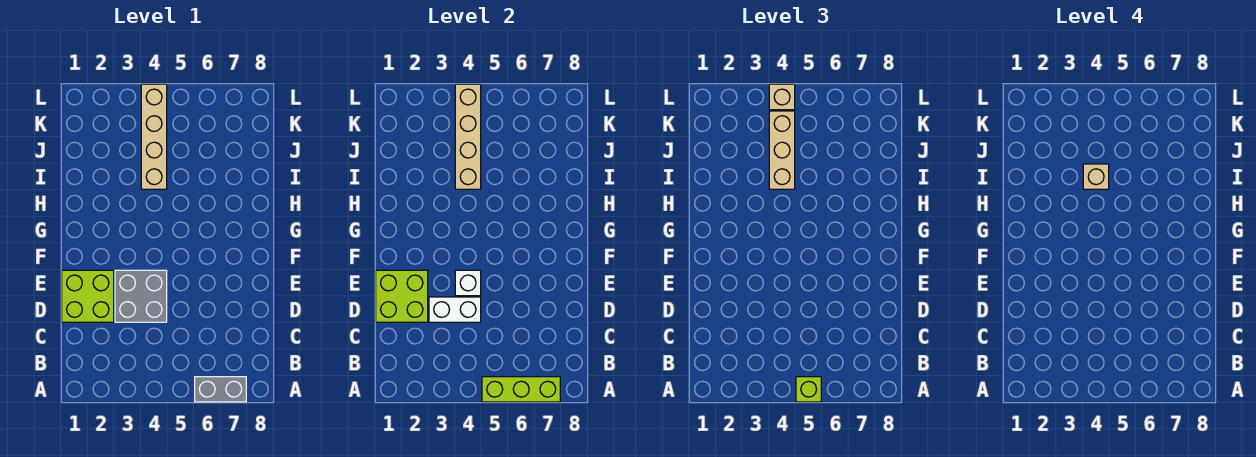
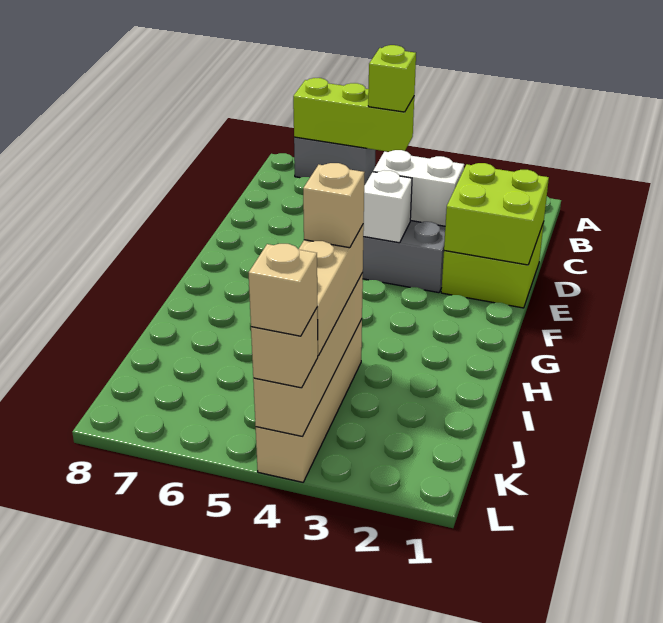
none -> tan brick L4 level 4

